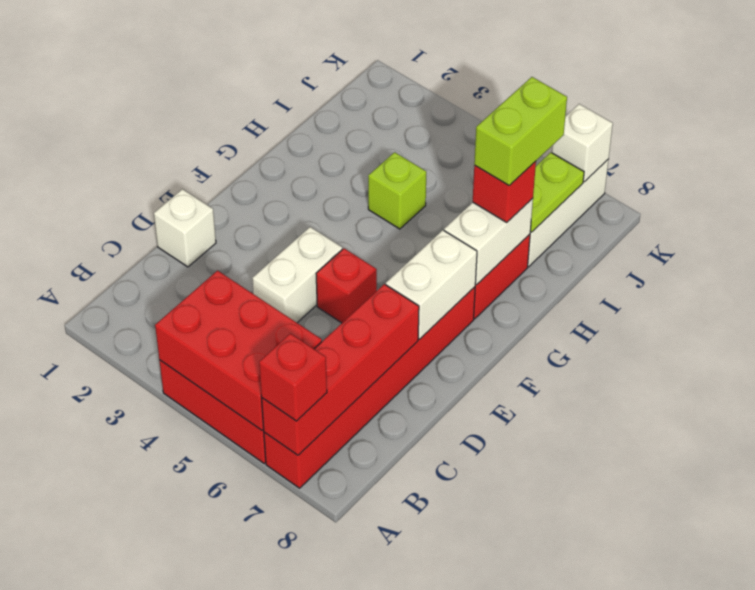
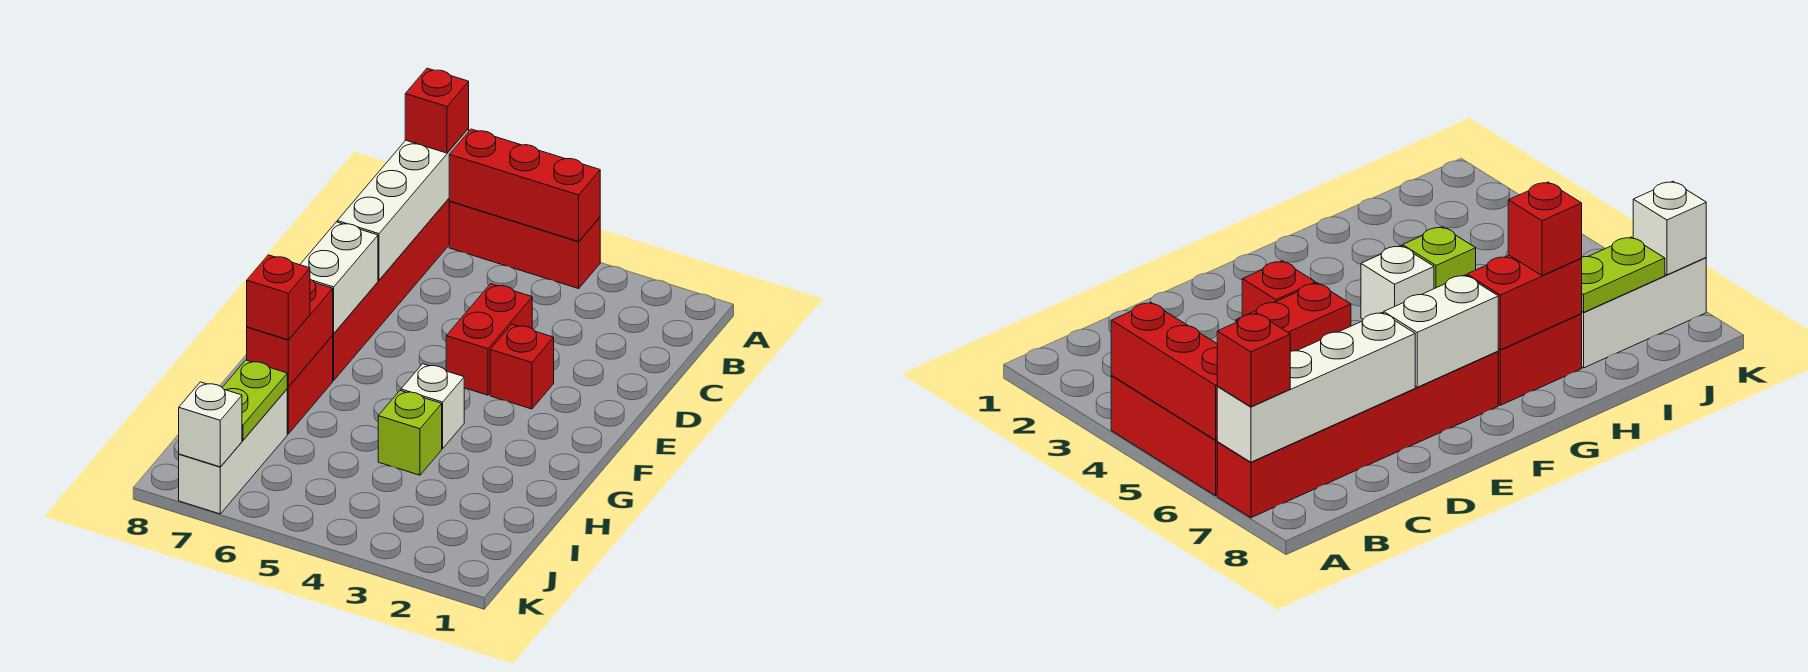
red brick A4:B6 level 2 -> red brick A4:A6 level 2
red brick A7:D7 level 2 -> white brick A7:D7 level 2
white brick D1 level 1 -> white brick G4 level 1
white brick D4:E4 level 1 -> red brick D4:E4 level 1
red brick E5 level 1 -> red brick E3 level 1
white brick G7:H7 level 2 -> red brick G7:H7 level 2
lime brick H7:I7 level 4 -> none

